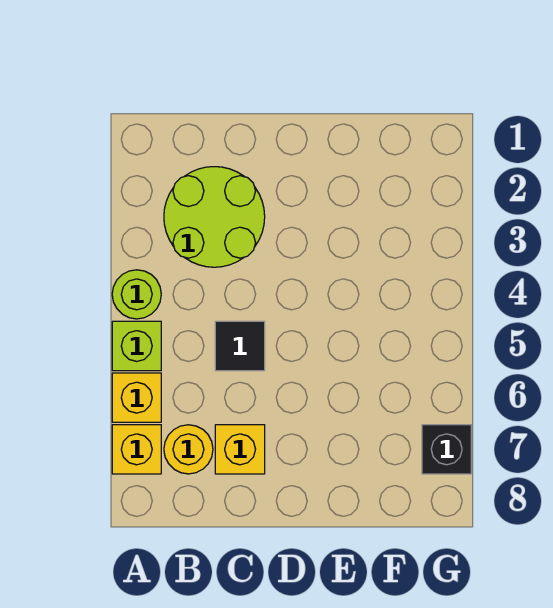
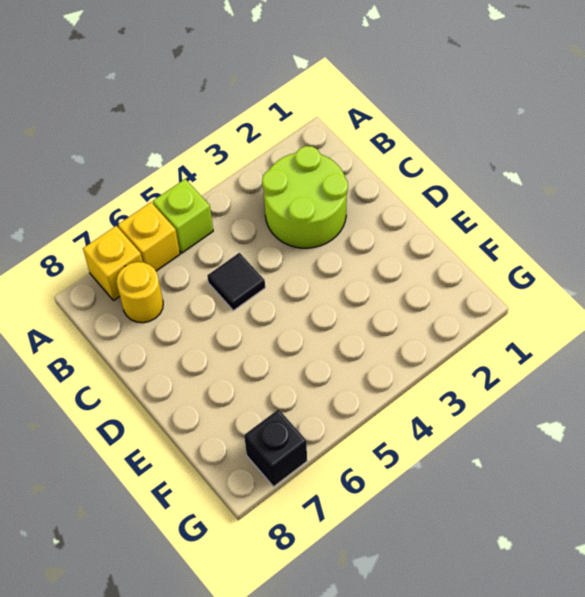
lime round brick A4 level 1 -> none
yellow brick C7 level 1 -> none

